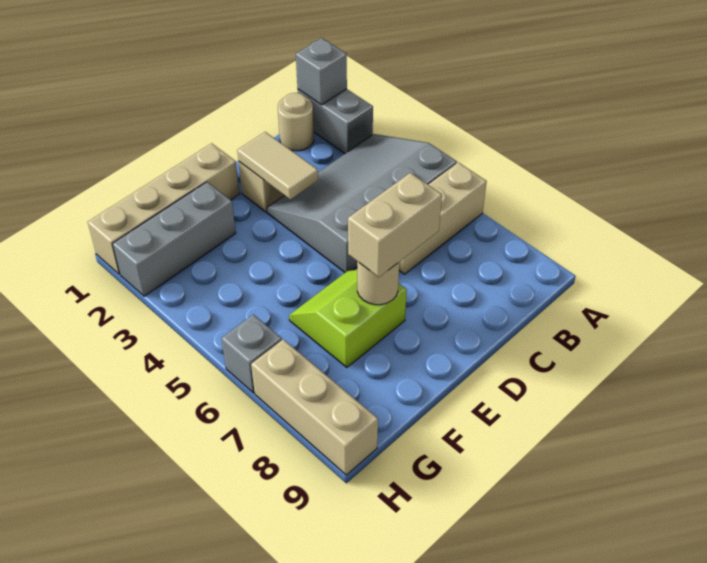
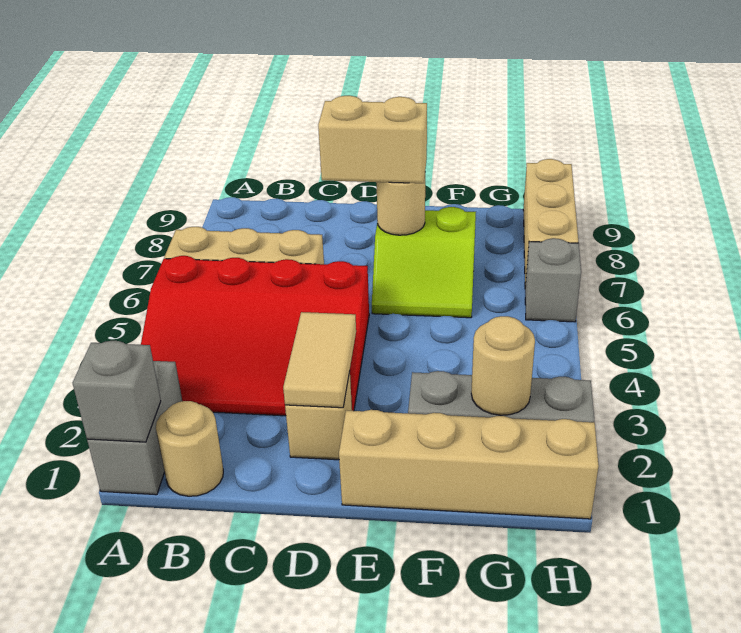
grey slope A3:D5 level 1 top 5 -> red slope A3:D5 level 1 top 5
none -> tan round brick G2 level 2

